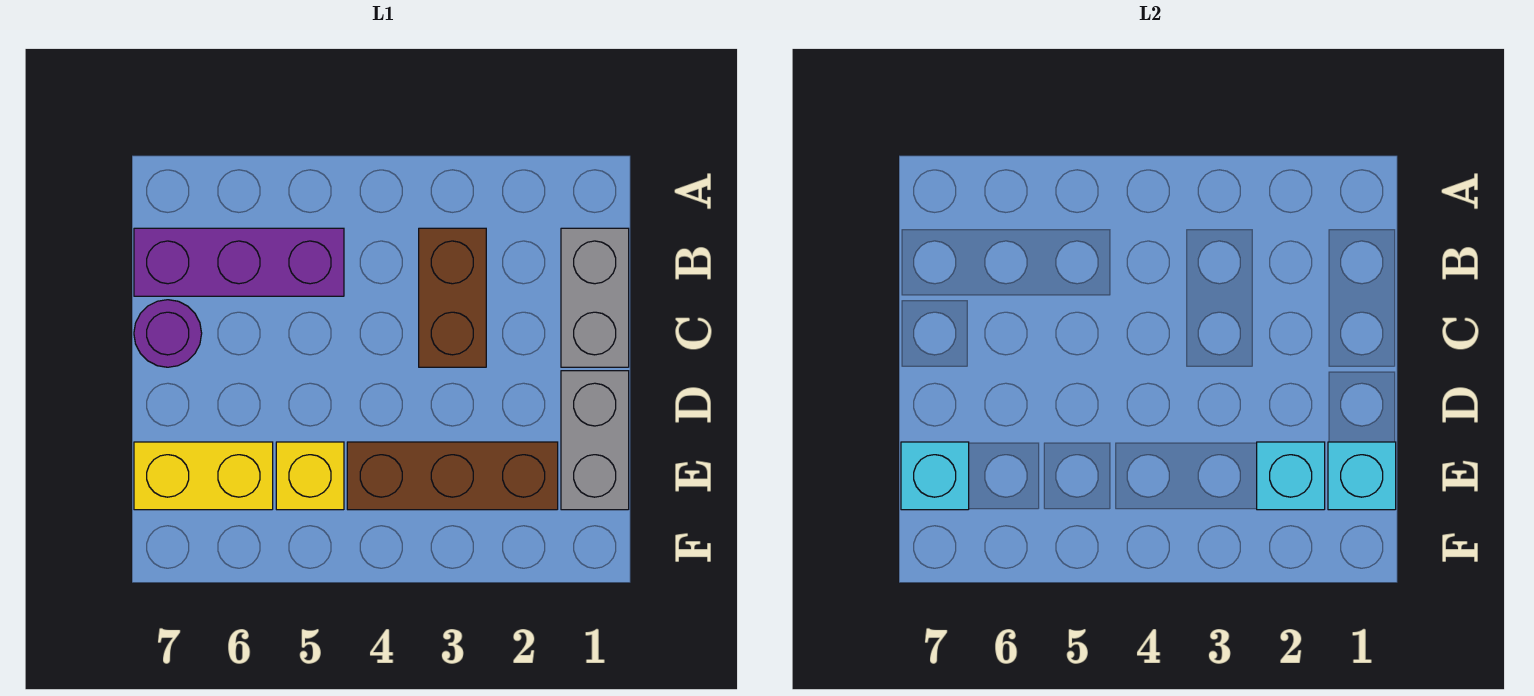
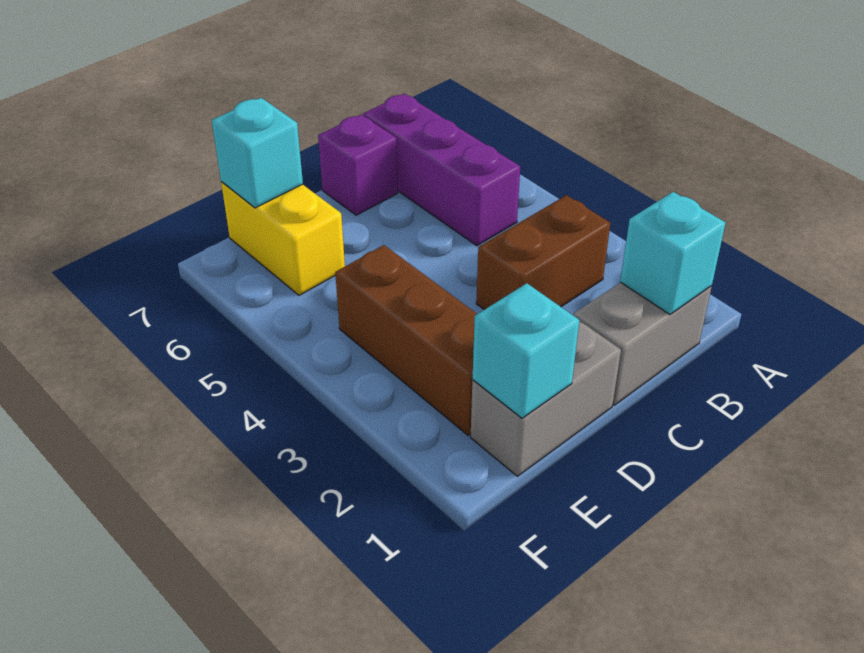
purple round brick C7 level 1 -> purple brick C7 level 1
cyan brick E2 level 2 -> cyan brick B1 level 2
yellow brick E5 level 1 -> none

